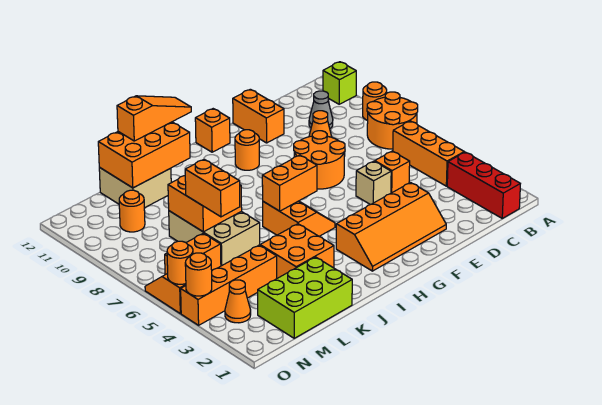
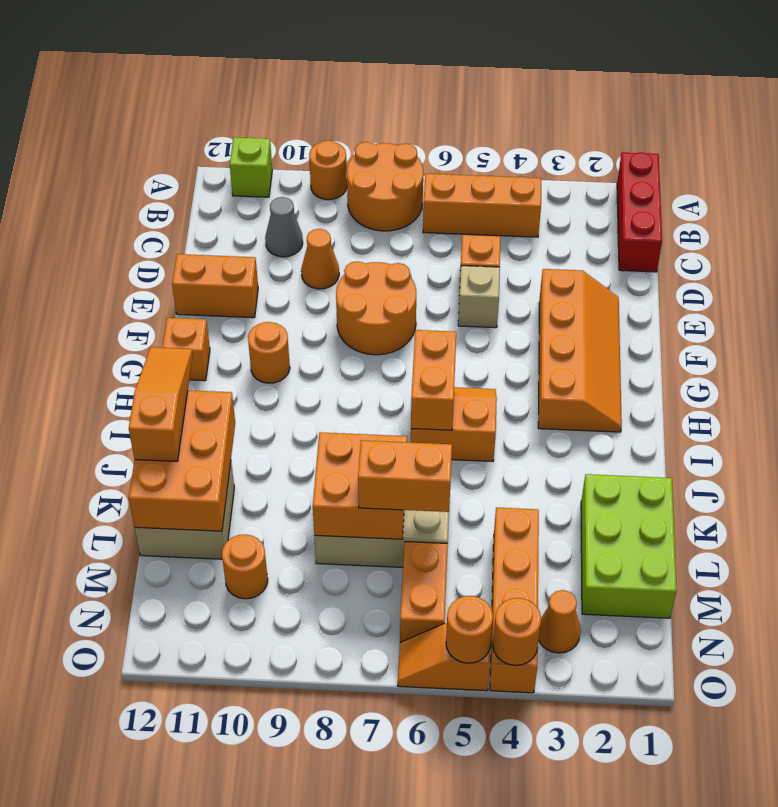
red brick B1:B3 level 1 -> red brick A1:C1 level 1
orange brick J3:K4 level 1 -> none

